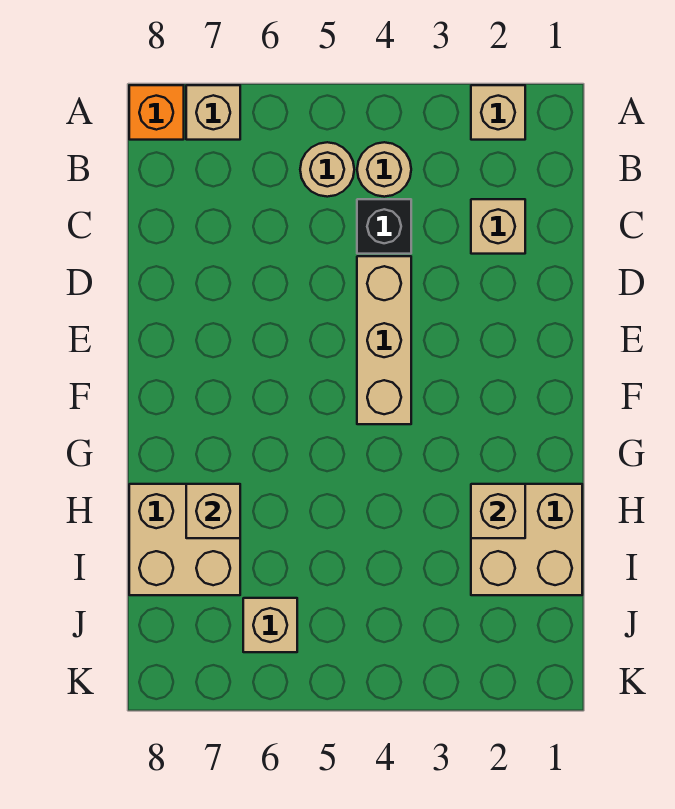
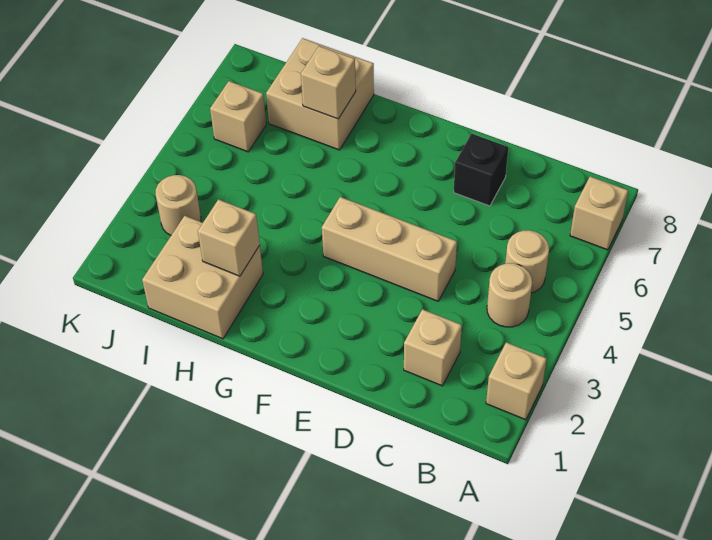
orange brick A8 level 1 -> none
black brick C4 level 1 -> black brick D7 level 1
none -> tan round brick J3 level 1

